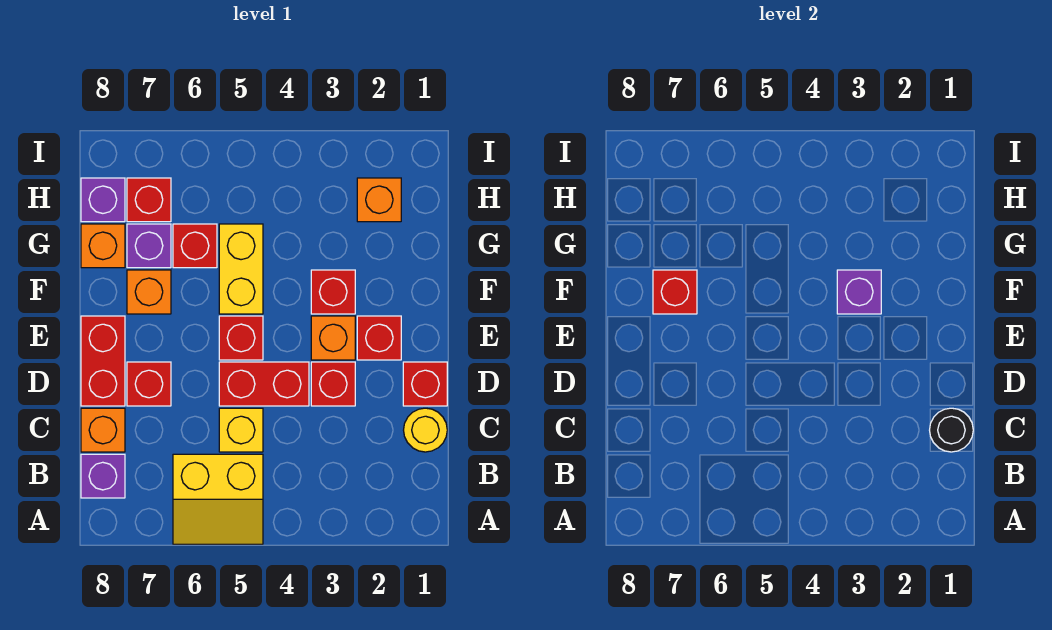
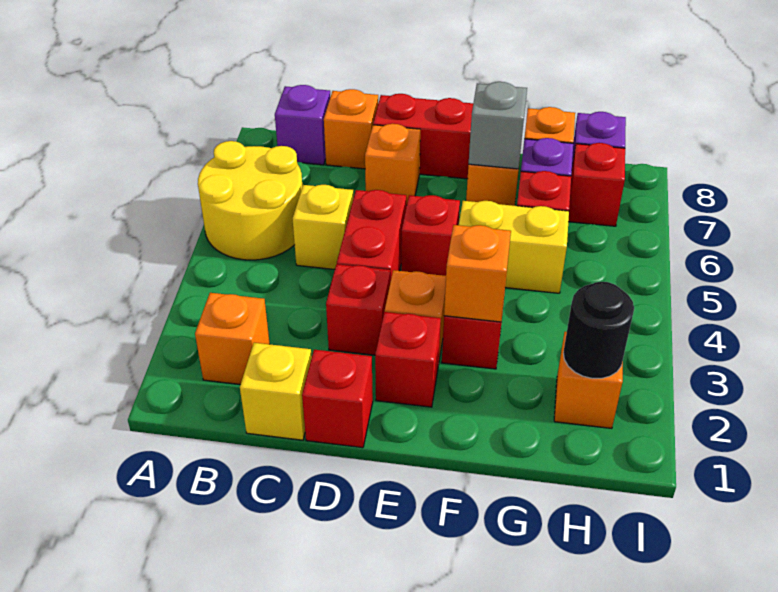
yellow slope A5:B6 level 1 top B -> yellow round brick A5:B6 level 1
none -> orange brick B2 level 1
yellow round brick C1 level 1 -> yellow brick C1 level 1
black round brick C1 level 2 -> black round brick H2 level 2
red brick D7 level 1 -> orange brick D7 level 1
purple brick F3 level 2 -> orange brick F3 level 2
red brick F7 level 2 -> grey brick F7 level 2

